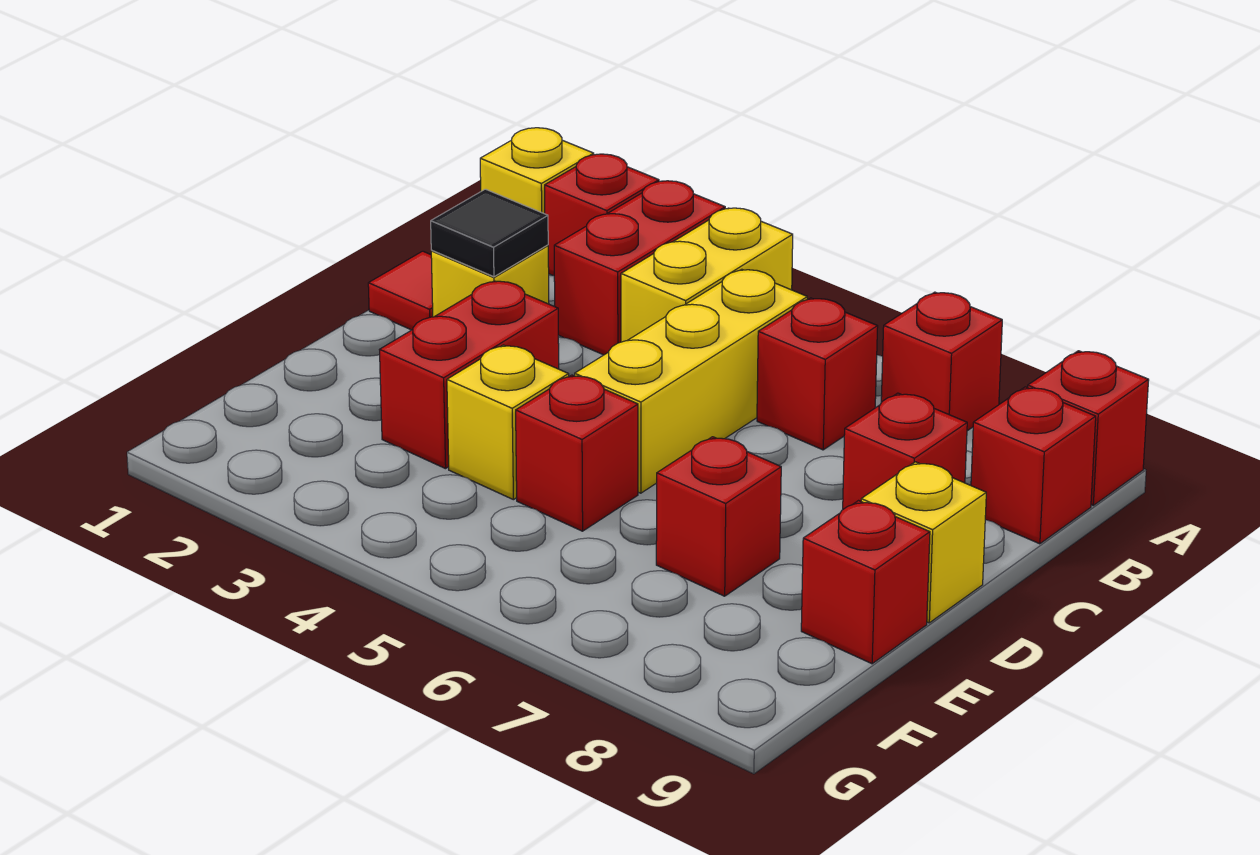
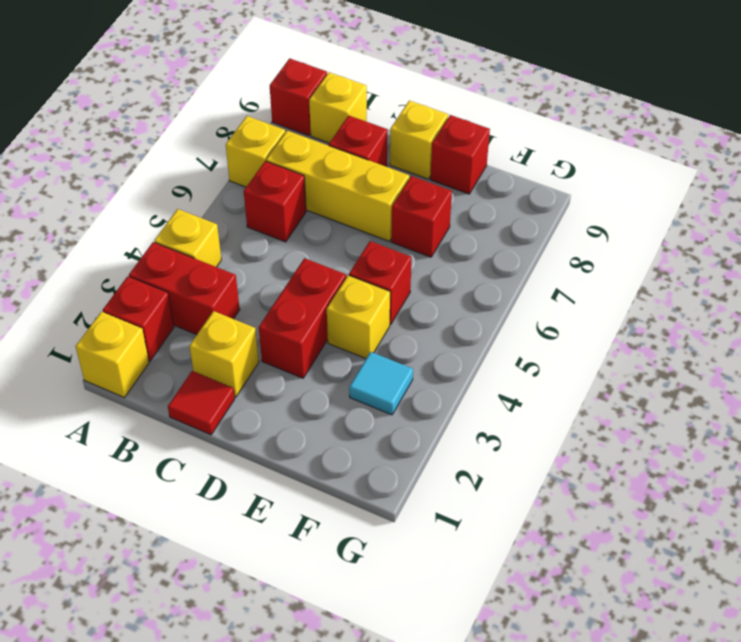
yellow brick A4:B4 level 1 -> yellow brick A4 level 1
red brick A7 level 1 -> yellow brick A7 level 1
yellow brick B5:D5 level 1 -> yellow brick B7:D7 level 1
red brick B9 level 1 -> yellow brick B9 level 1
black tile C2 level 2 -> none
red brick D3:E3 level 1 -> red brick D3:D4 level 1
none -> cyan tile F3 level 1

